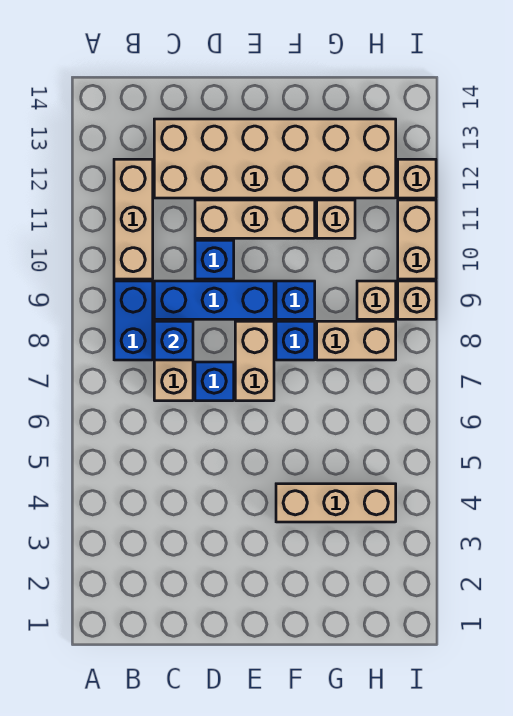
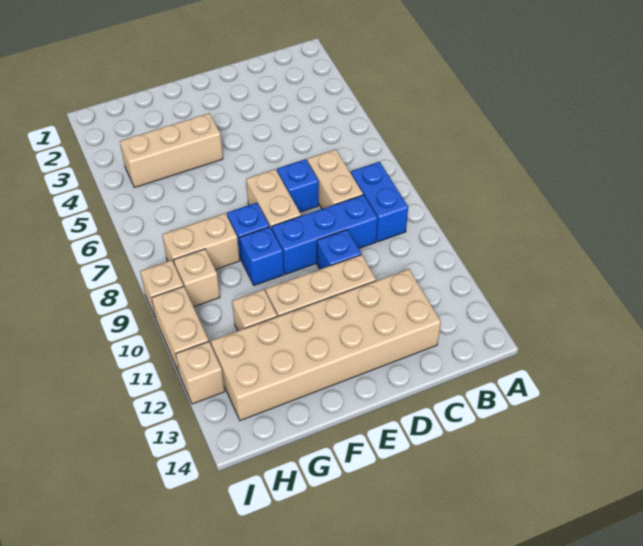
tan brick B10:B12 level 1 -> none
blue brick C8 level 2 -> none

